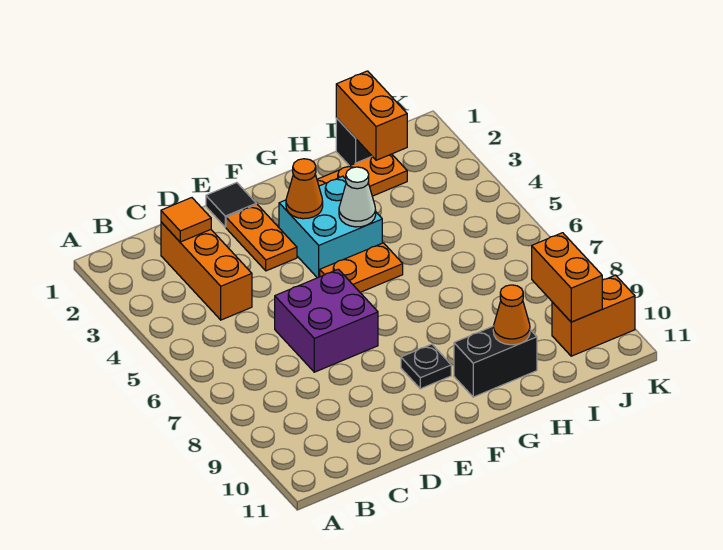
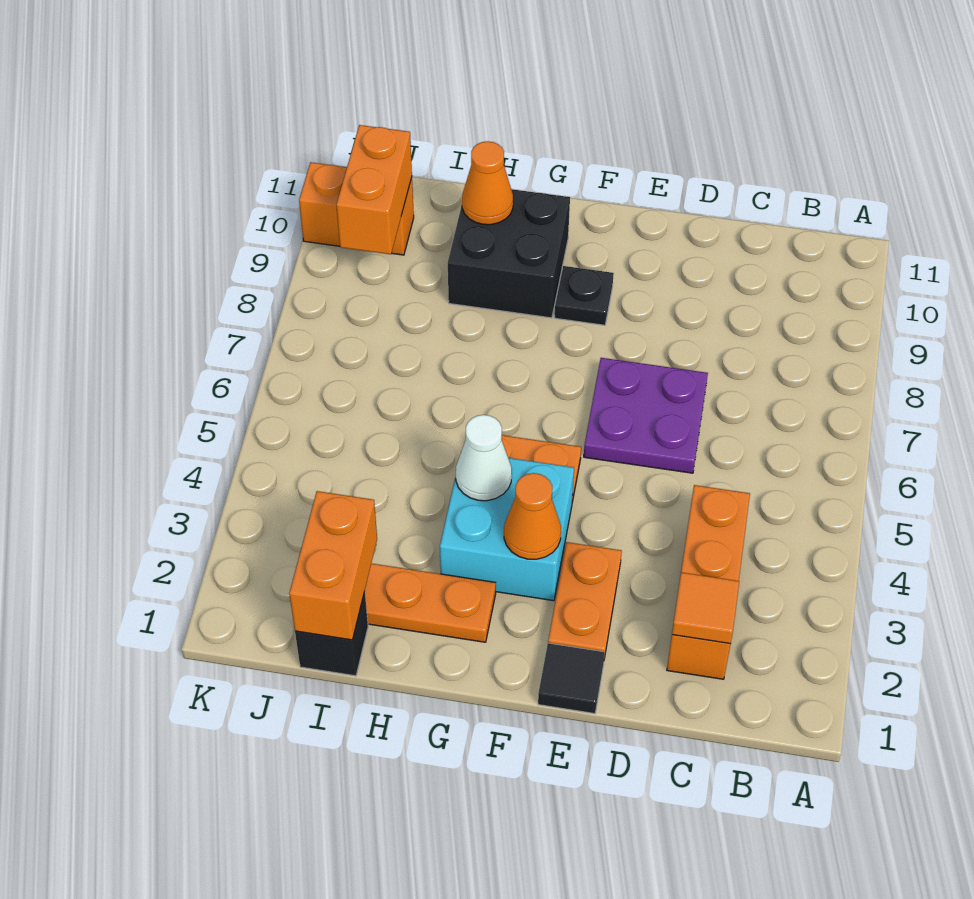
purple brick D6:E7 level 1 -> purple plate D6:E7 level 1
black brick G10:H10 level 1 -> black brick G9:H10 level 1

